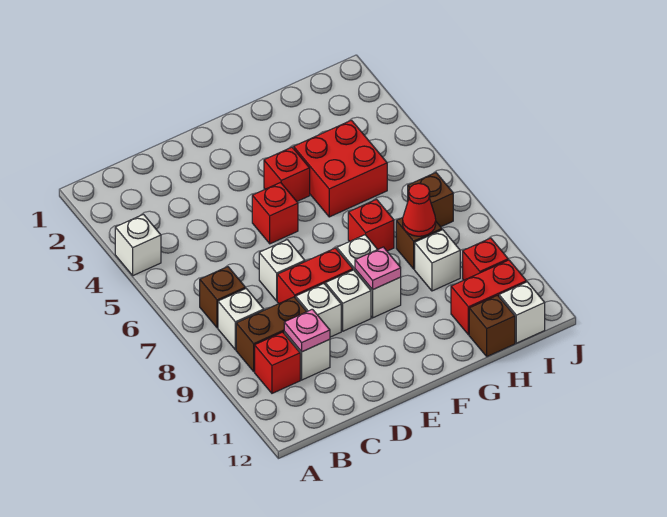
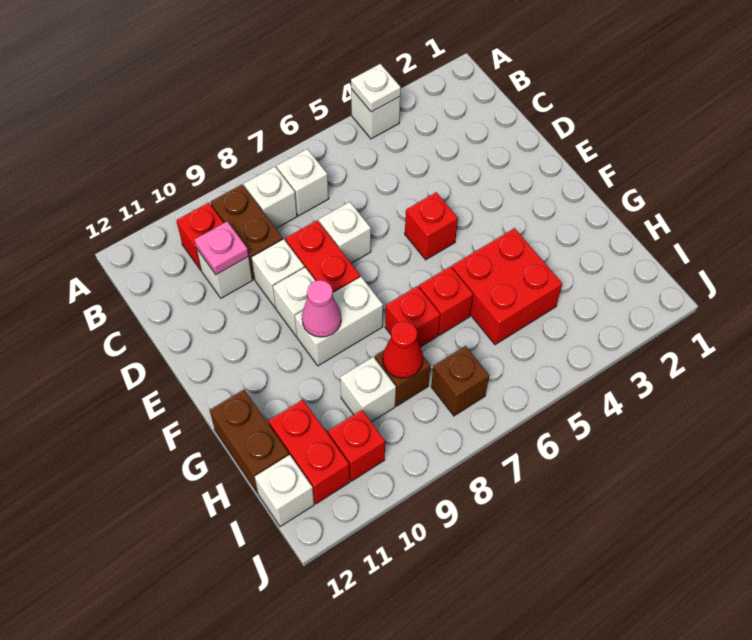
none -> white plate A4 level 2
brown brick B7 level 1 -> white brick B7 level 1
red brick F4 level 1 -> red brick G6 level 1
pink plate F9 level 2 -> pink cone F9 level 2
brown brick H12 level 1 -> brown brick G12:H12 level 1

